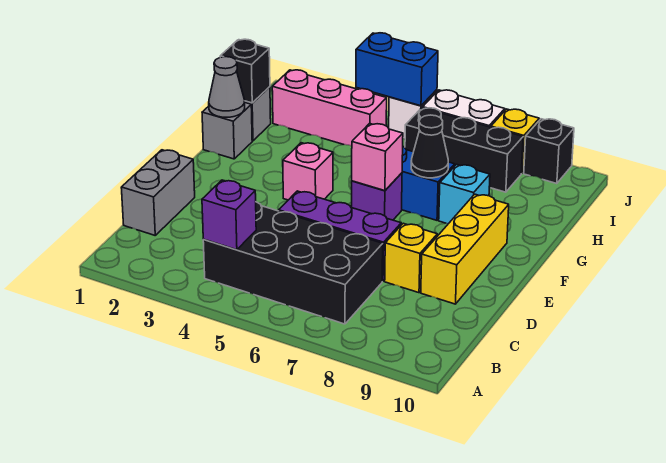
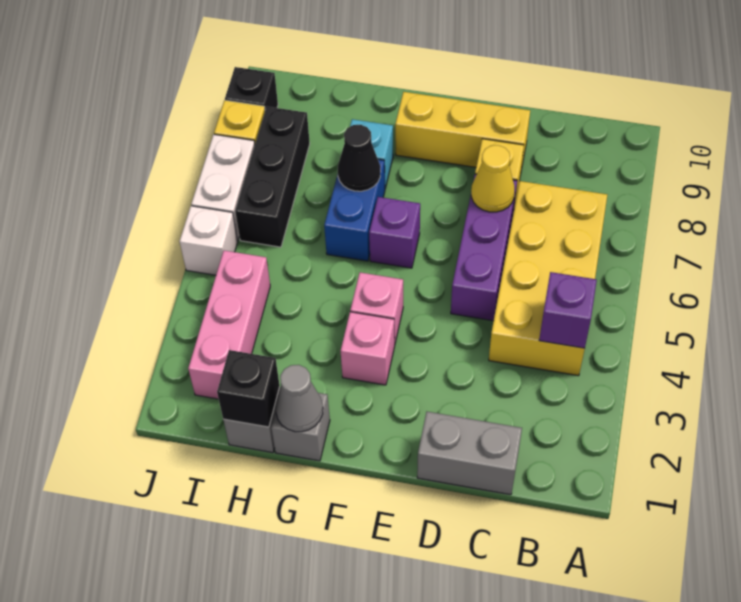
black brick B4:C7 level 1 -> yellow brick B4:C7 level 1
none -> yellow cone D7 level 2
pink brick F6 level 2 -> pink brick F3 level 1
blue brick J4:J5 level 2 -> none

